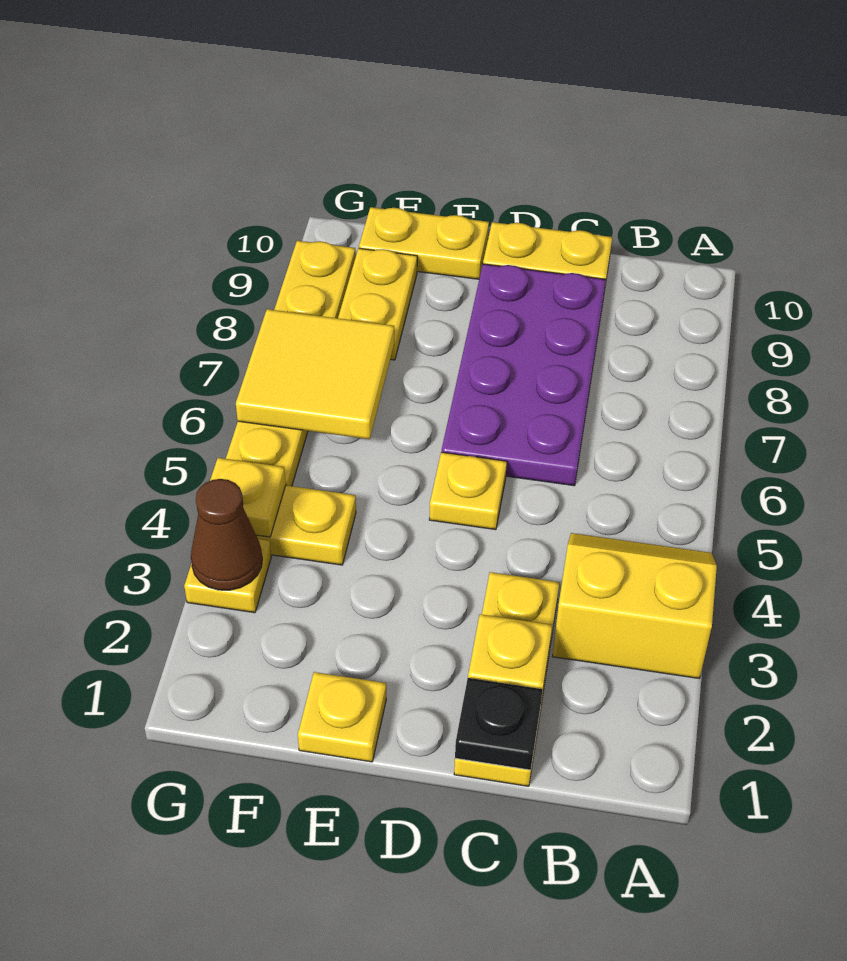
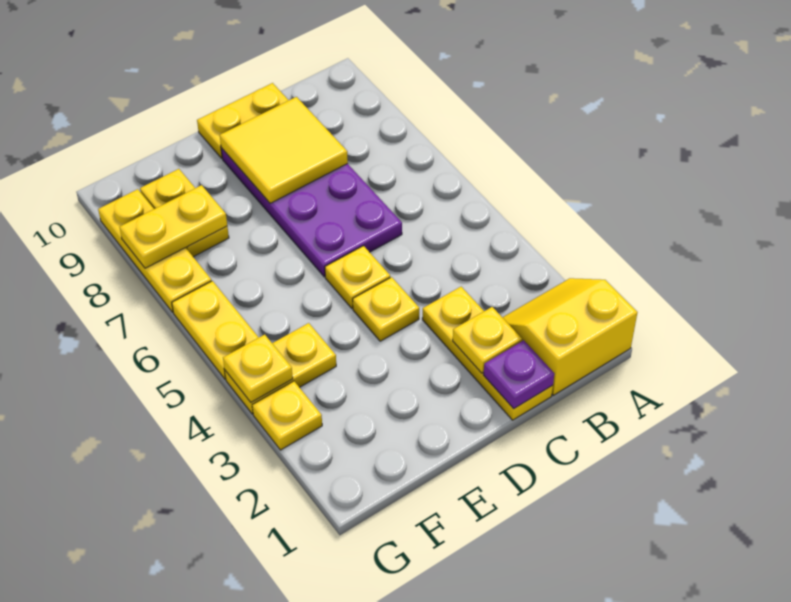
yellow slope A3:B4 level 1 top 3 -> yellow slope A1:B2 level 1 top 1
black plate C1 level 2 -> purple plate C1 level 2
yellow plate E1 level 1 -> yellow plate D4 level 1
yellow plate E10:F10 level 1 -> yellow plate F8:G8 level 2
yellow tile F6:G7 level 2 -> yellow tile C8:D9 level 2
brown cone G3 level 2 -> none

